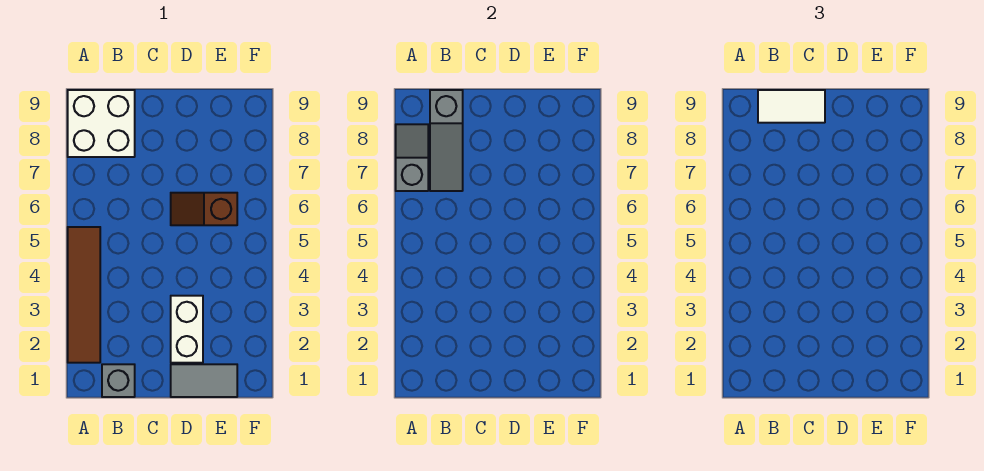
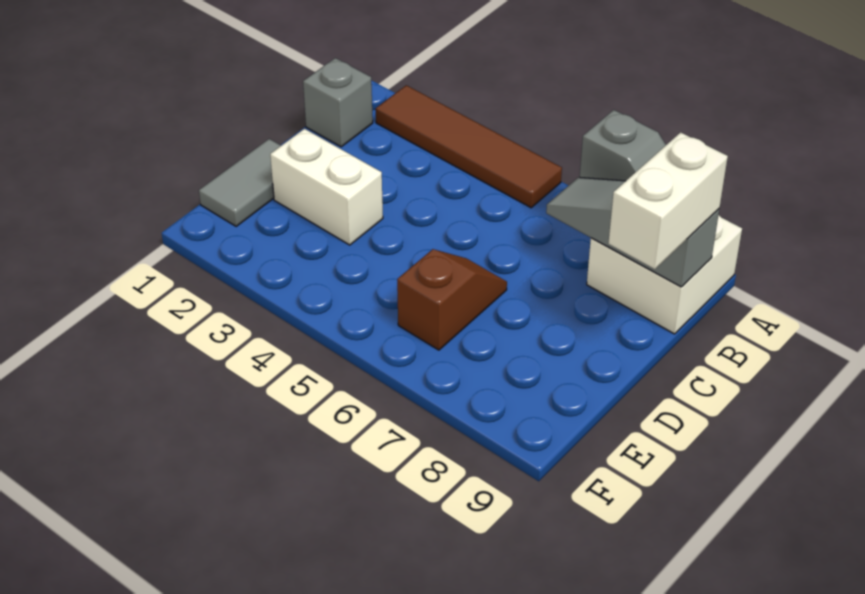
white tile B9:C9 level 3 -> white brick B9:C9 level 3

